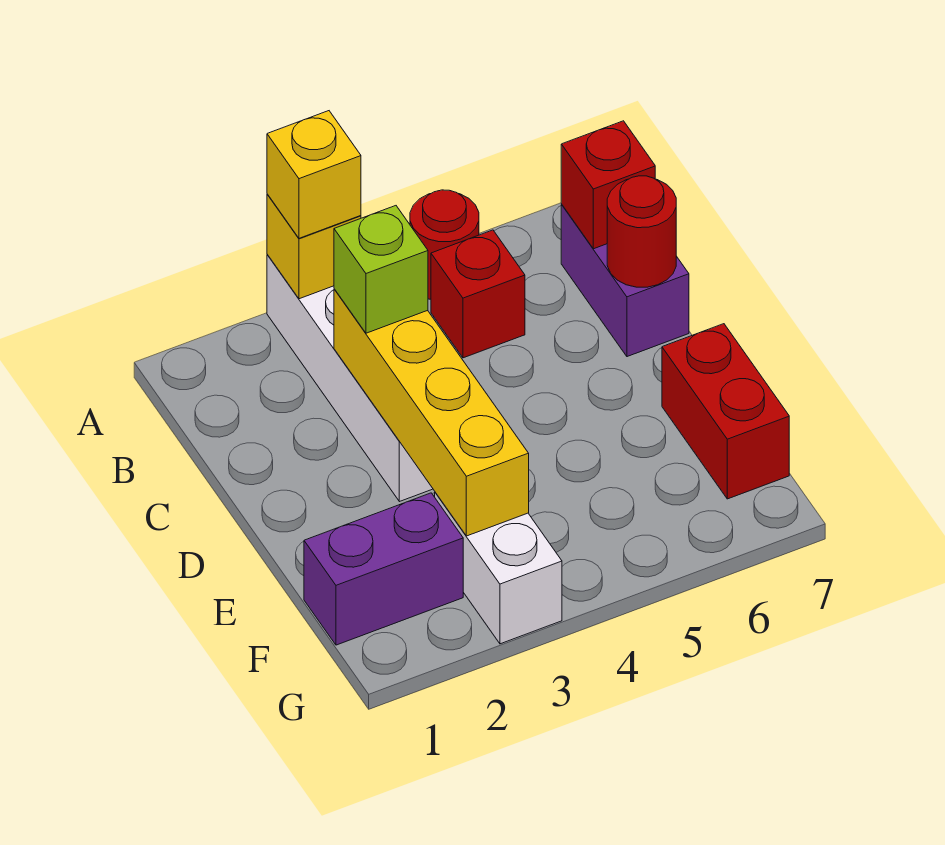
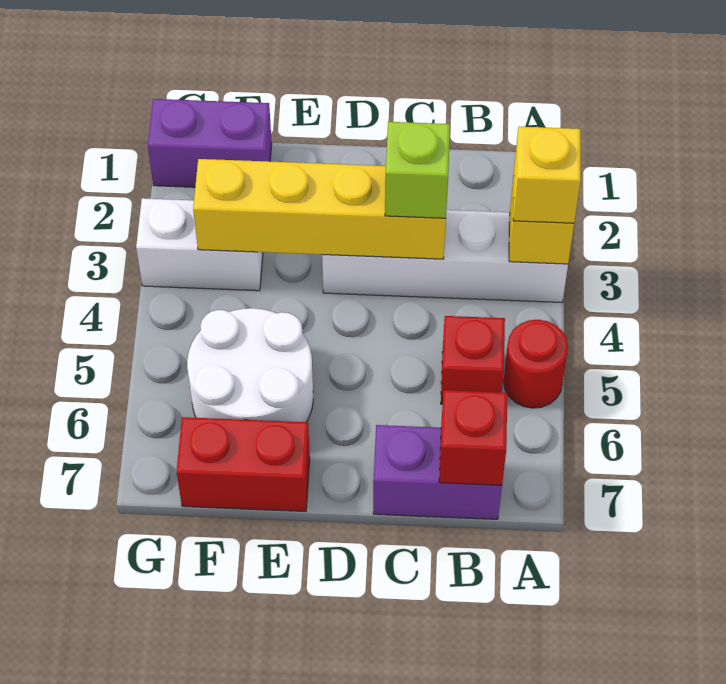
red round brick C7 level 2 -> none
none -> white round brick E5:F6 level 1
purple brick F1:F2 level 1 -> purple brick F1:G1 level 1

